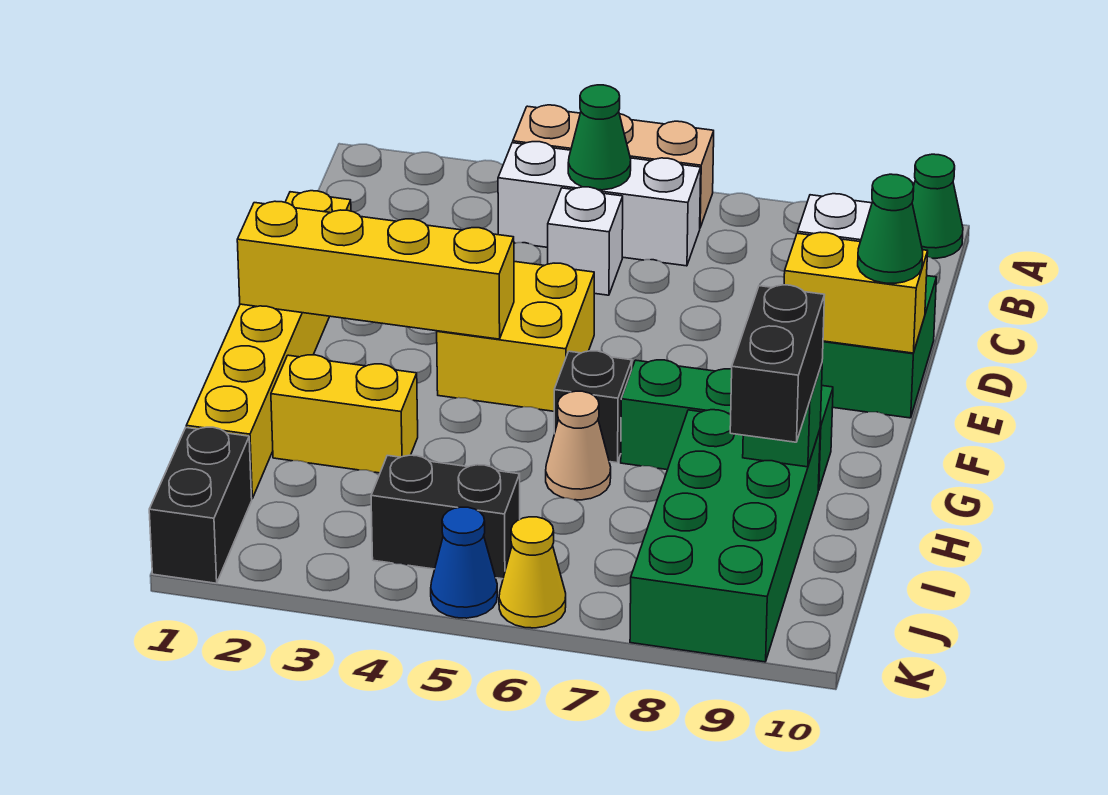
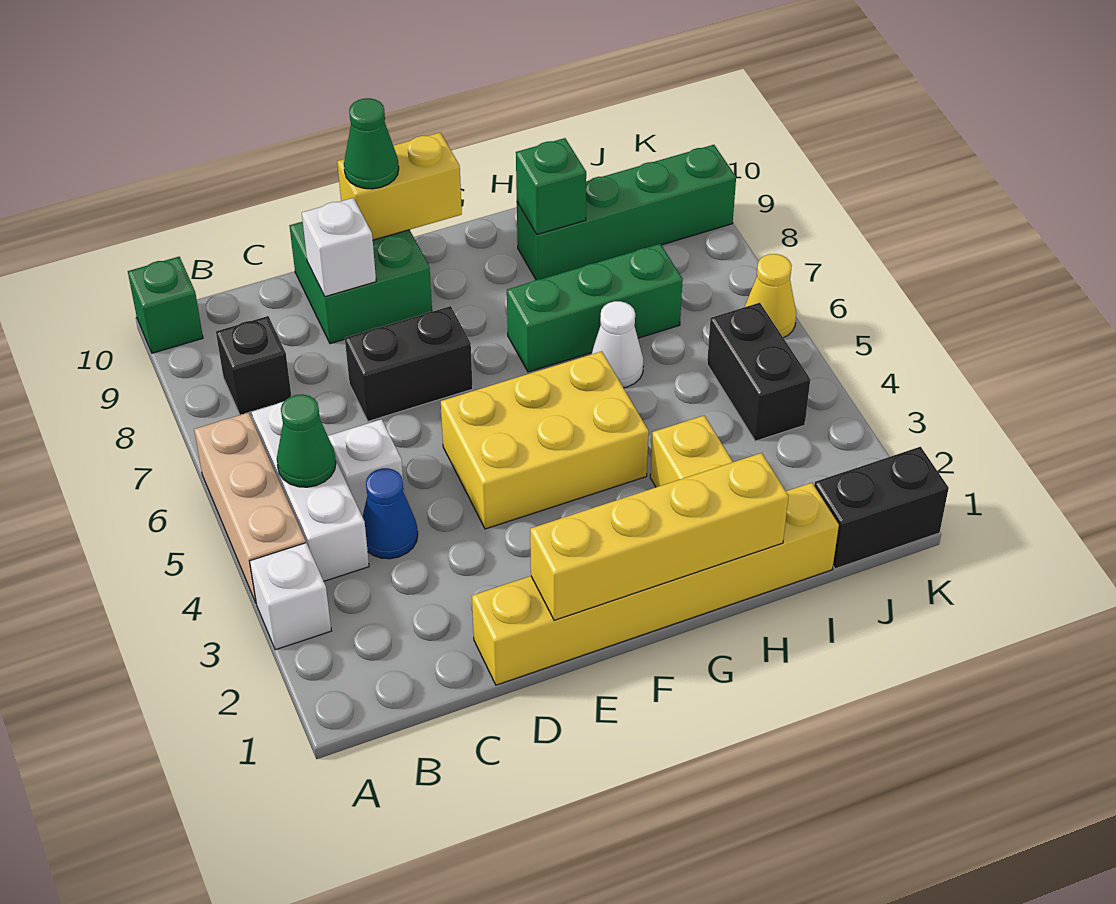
none -> white brick A3 level 1
green cone A10 level 1 -> green brick A10 level 1
yellow brick E4:F5 level 1 -> yellow brick E4:G5 level 1
yellow brick E9:E10 level 2 -> yellow brick E10:F10 level 2
yellow brick F1:F4 level 2 -> yellow brick E1:H1 level 2
black brick G6 level 1 -> black brick B8 level 1
green brick G7:G9 level 1 -> green brick G7:I7 level 1
tan cone H6 level 1 -> white cone H6 level 1
green brick H8:K9 level 1 -> green brick H9:K9 level 1
black brick H9:I9 level 3 -> black brick D7:E7 level 1
blue cone K5 level 1 -> blue cone C4 level 1

